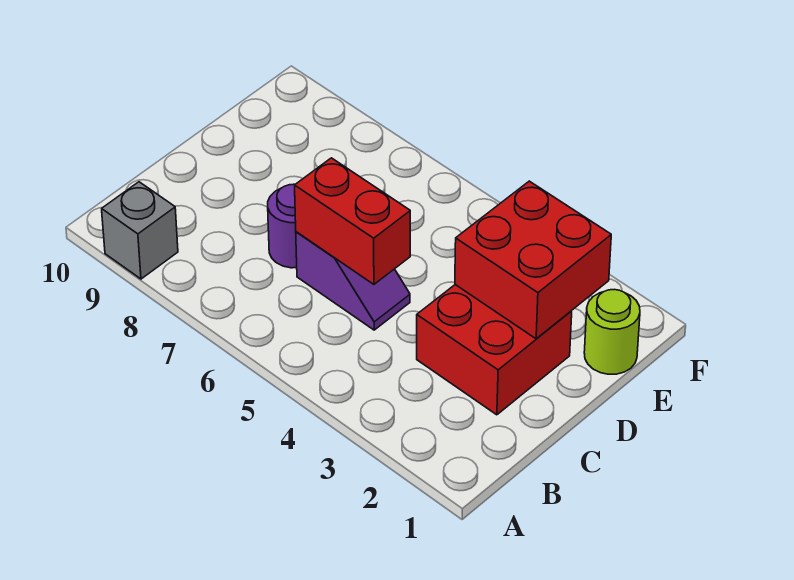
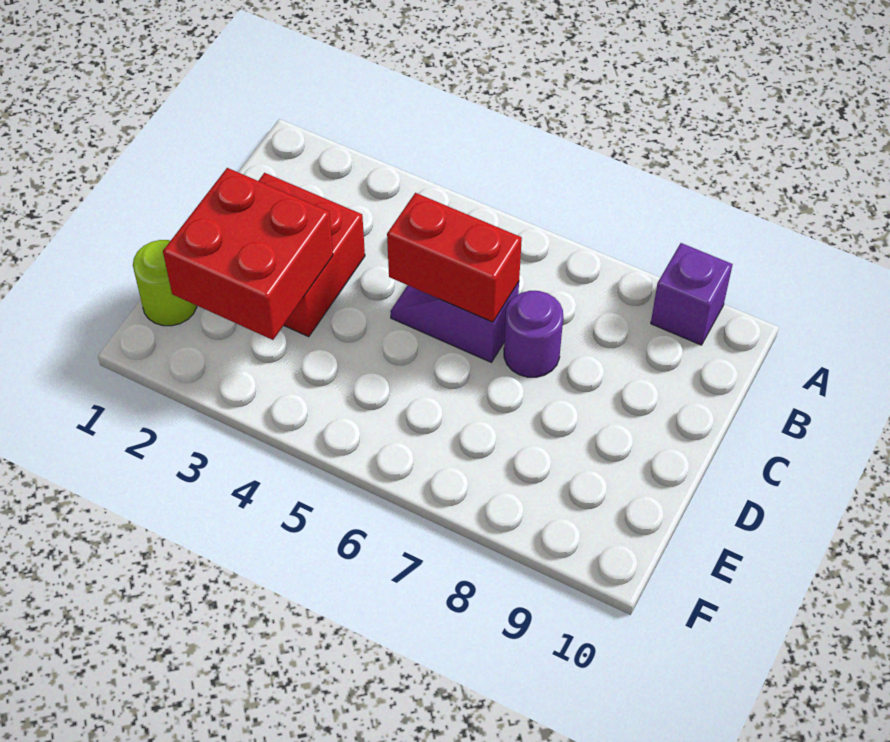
grey brick A9 level 1 -> purple brick A9 level 1

